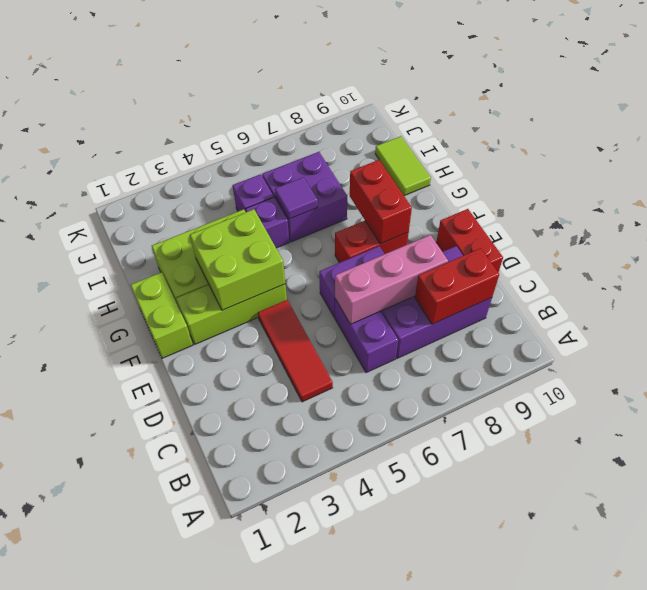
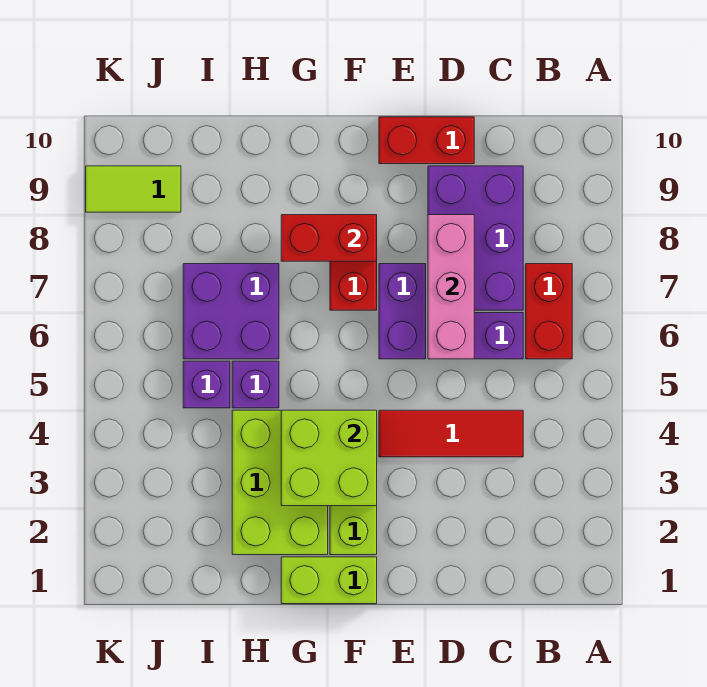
red brick C8:C9 level 2 -> red brick B6:B7 level 1
purple tile H6 level 2 -> none
lime tile H10:I10 level 1 -> lime tile J9:K9 level 1

